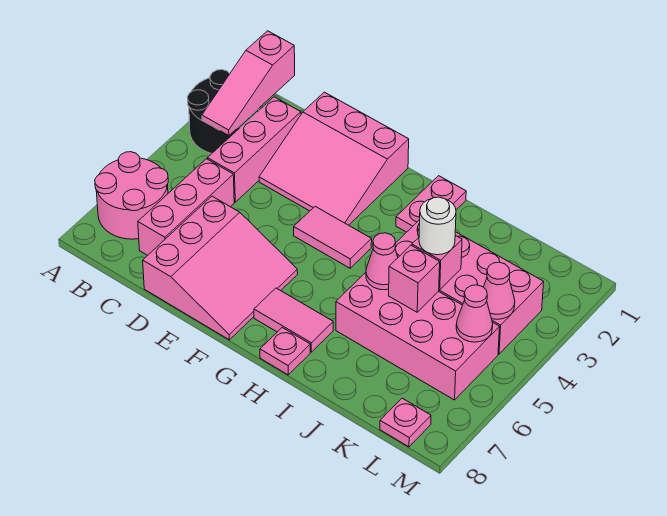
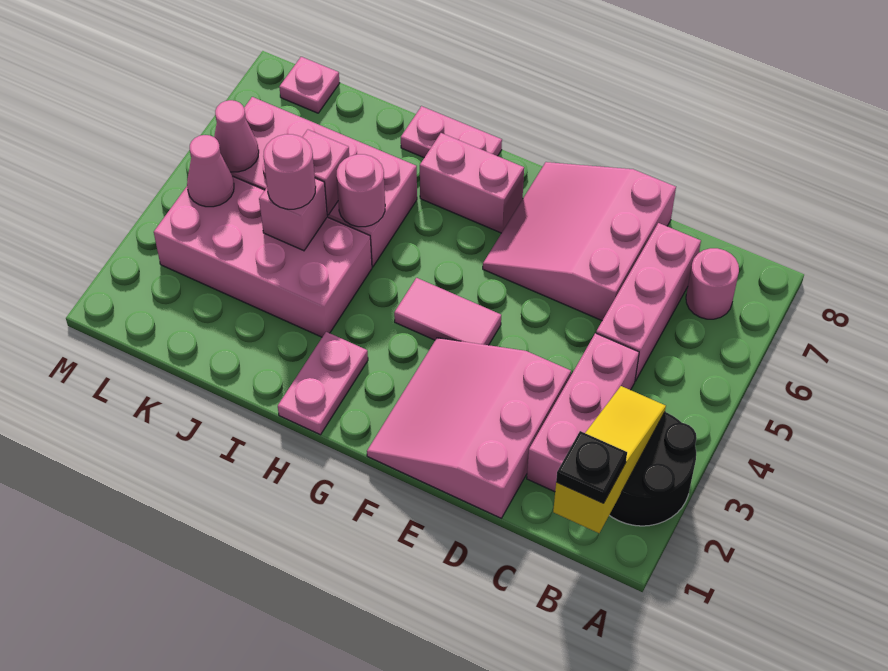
pink round brick A6:B7 level 1 -> pink round brick B7 level 1
pink slope B1:B3 level 2 top 1 -> yellow slope B1:B3 level 2 top 1
none -> black plate B1 level 3
pink slope D1:F3 level 1 top 1 -> pink slope D1:F3 level 1 top D
pink tile G7:H7 level 1 -> pink brick G7:H7 level 1
pink plate H8 level 1 -> pink plate H8:I8 level 1
pink cone I5 level 2 -> pink round brick I5 level 2
white round brick J4 level 3 -> pink round brick J4 level 3

